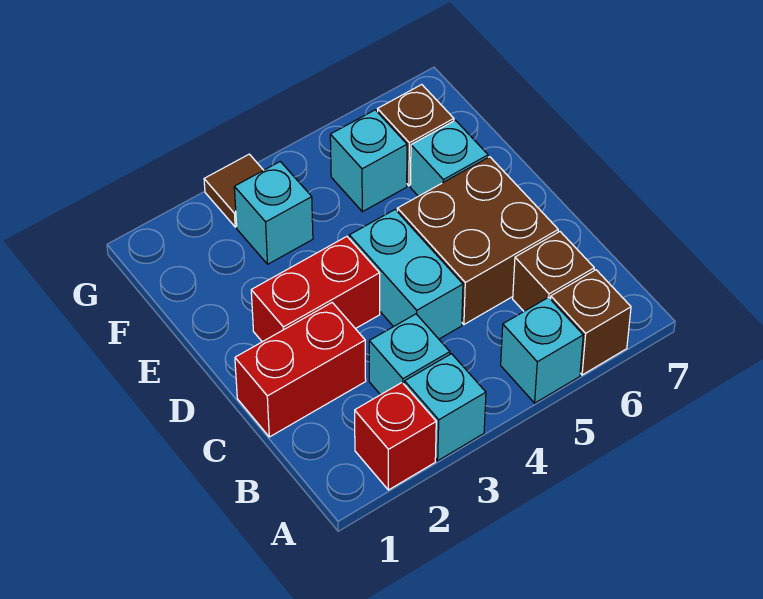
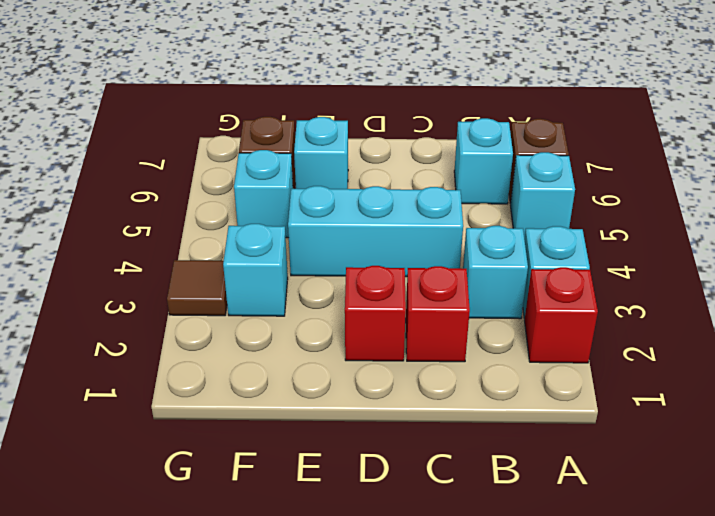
brown brick B6 level 1 -> cyan brick B6 level 1
red brick C1:C2 level 1 -> red brick C2 level 1
cyan brick C4:D4 level 1 -> cyan brick C4:E4 level 1
brown brick C5:D6 level 1 -> none
red brick D2:D3 level 1 -> red brick D2 level 1

